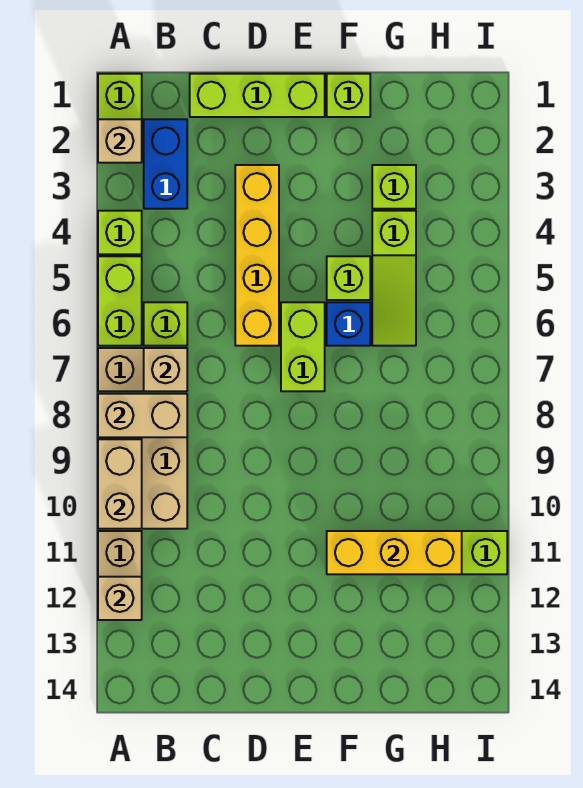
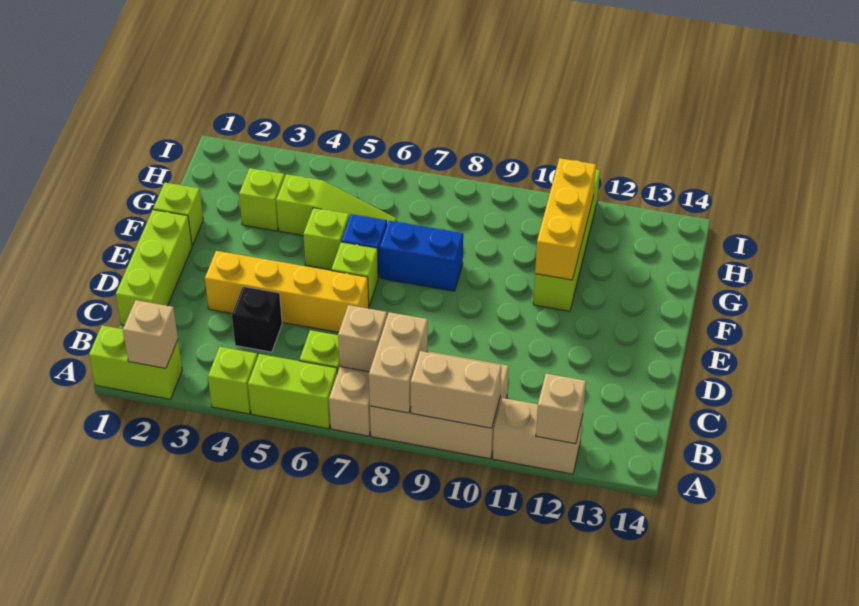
blue brick B2:B3 level 1 -> blue brick F7:F8 level 1
none -> black brick C4 level 1
lime brick E6:E7 level 1 -> lime brick E6 level 1

